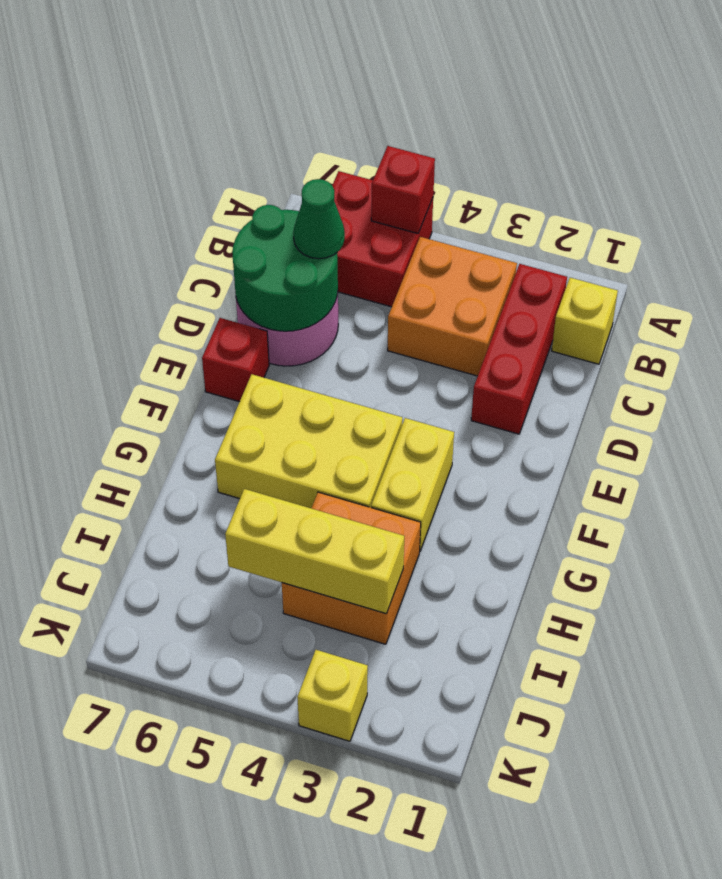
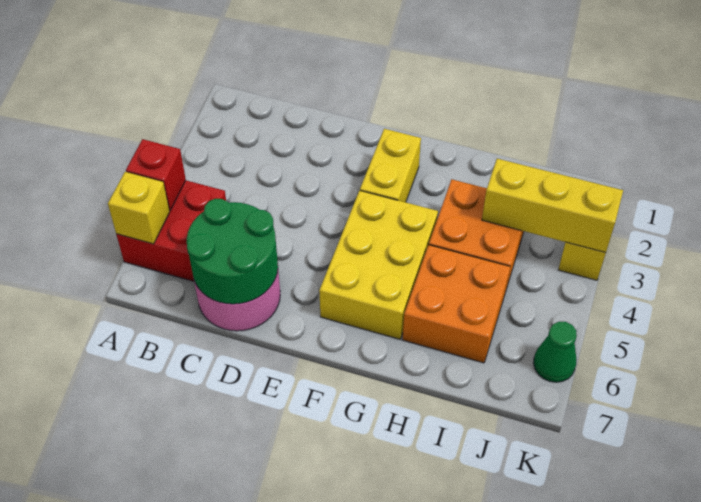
yellow brick B1 level 1 -> yellow brick A6 level 2
red brick B2:D2 level 1 -> none
orange brick B3:C4 level 1 -> orange brick H5:I6 level 1
green cone C6 level 3 -> green cone K6 level 1
red brick E7 level 1 -> none
yellow brick F3:G3 level 1 -> yellow brick F2:F3 level 1
yellow brick I3:I5 level 2 -> yellow brick I3:K3 level 2

